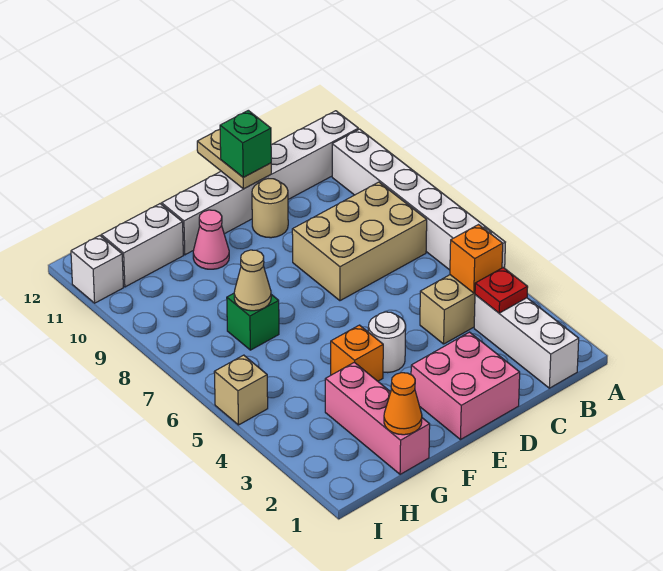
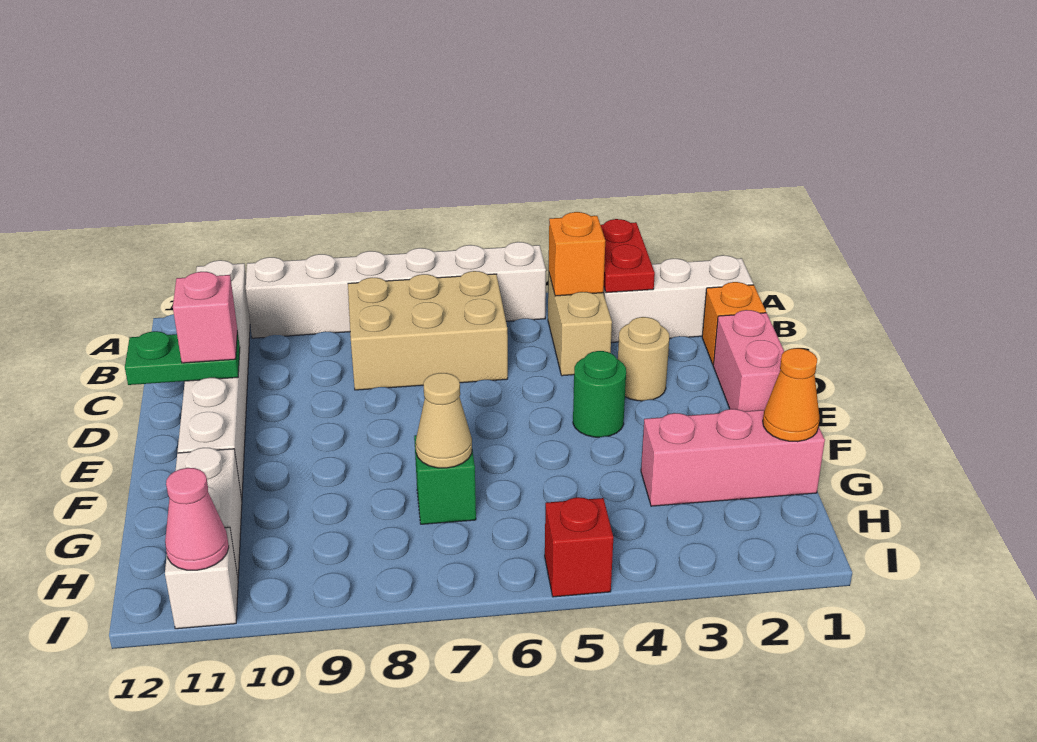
red plate B3 level 2 -> red plate A3:B3 level 2
tan brick B7:D8 level 1 -> tan brick B6:C8 level 1
pink brick D1:E2 level 1 -> pink brick D1:E1 level 1
tan round brick D10 level 1 -> tan round brick D3 level 1
tan plate D11:D12 level 2 -> green plate D11:D12 level 2
green brick D11 level 3 -> pink brick D11 level 3
white round brick E4 level 1 -> green round brick E4 level 1
orange brick F4 level 1 -> orange brick C1 level 1
pink cone F10 level 1 -> pink cone I11 level 2
tan brick I5 level 1 -> red brick I5 level 1

